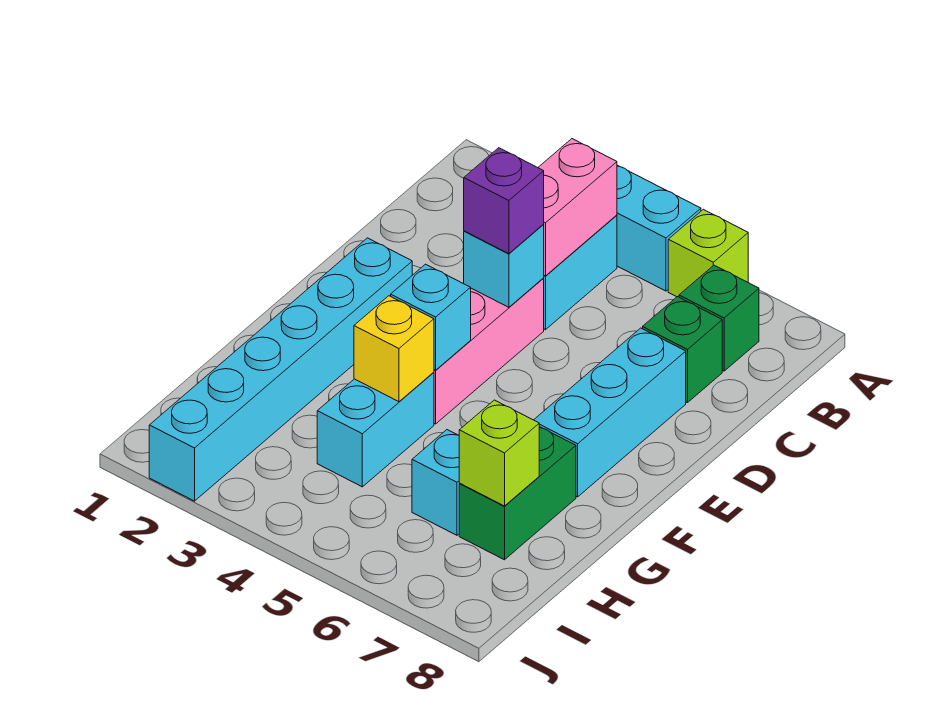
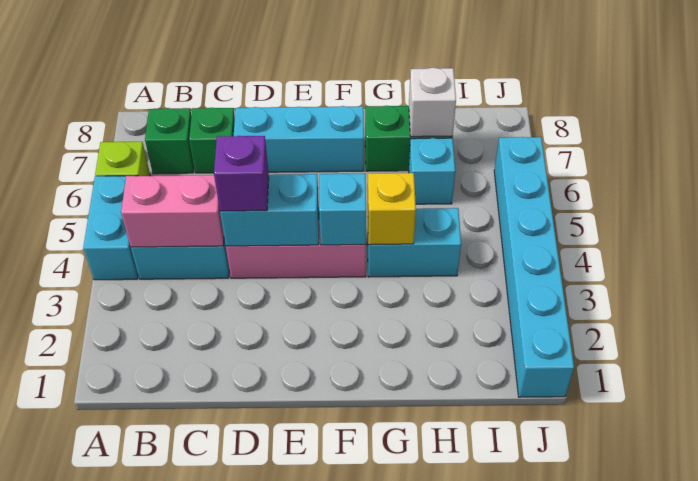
cyan brick D4 level 2 -> cyan brick D4:E4 level 2
cyan brick E2:J2 level 1 -> cyan brick J1:J6 level 1
lime brick H7 level 2 -> white brick H7 level 2

